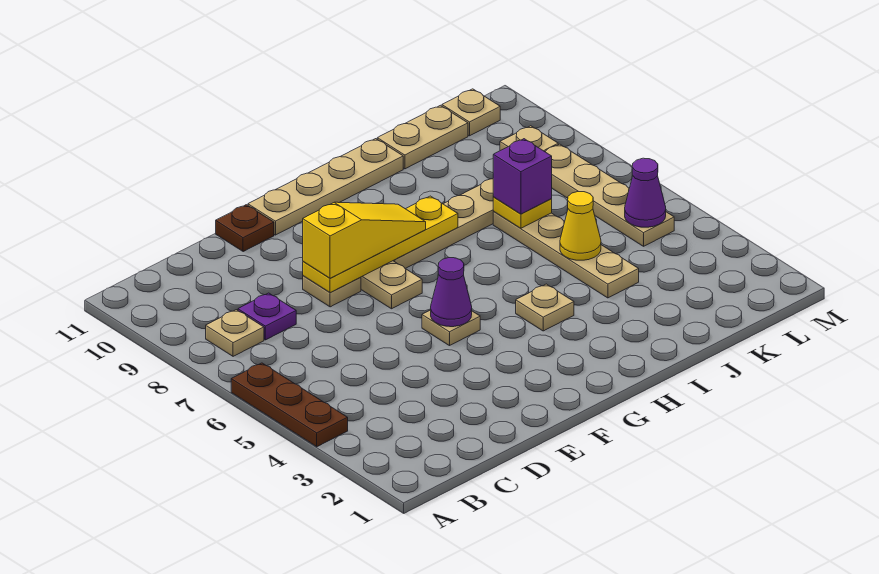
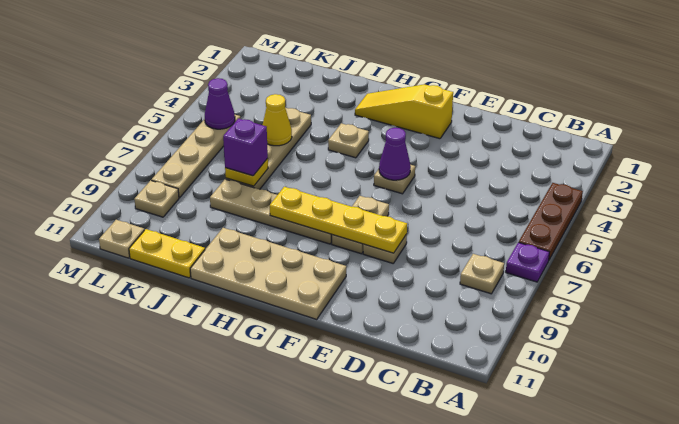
purple plate C8 level 1 -> purple plate A7 level 1
yellow slope E8:G8 level 3 top E -> yellow slope F2:H2 level 1 top F
brown plate E11 level 1 -> none
tan plate F11:I11 level 1 -> tan plate F10:I11 level 1
tan plate J11:K11 level 1 -> yellow plate J11:K11 level 1

